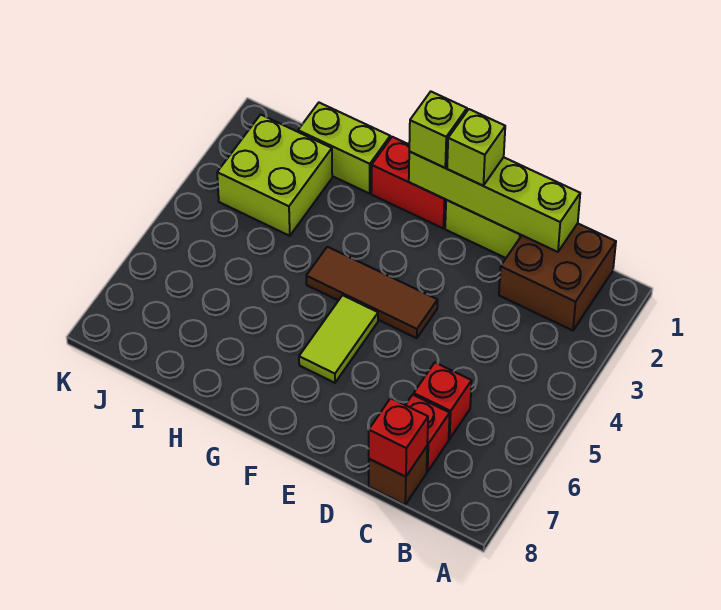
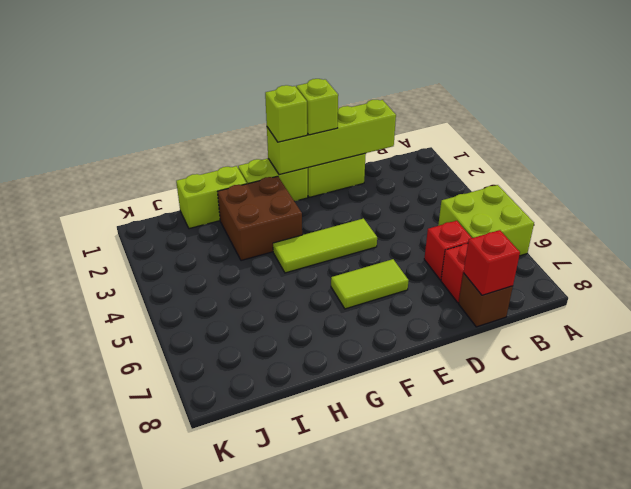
brown brick B1:C2 level 1 -> brown brick G2:H3 level 1
brown tile E4:G4 level 1 -> lime tile E4:G4 level 1
red brick F1:G1 level 1 -> lime brick F1:G1 level 1
lime tile F5:F6 level 1 -> lime tile E6:F6 level 1
lime brick I2:J3 level 1 -> lime brick A5:B6 level 1

